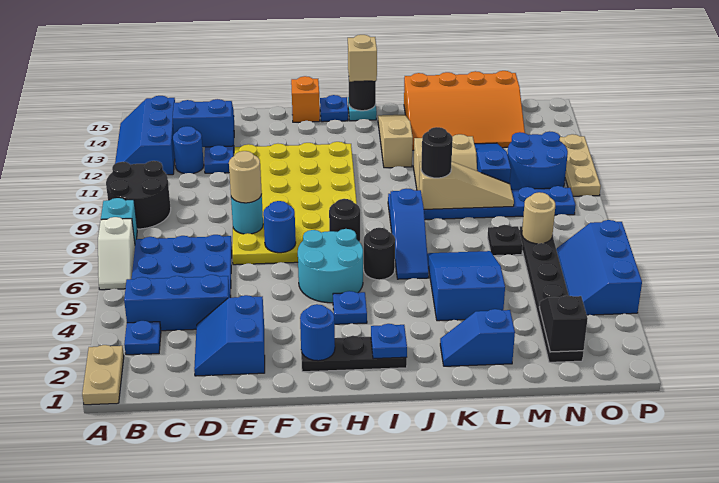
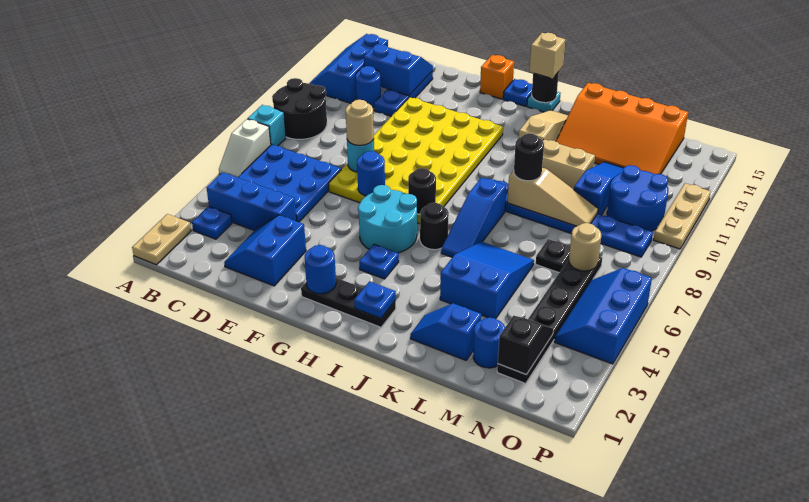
none -> blue round brick M2 level 1

